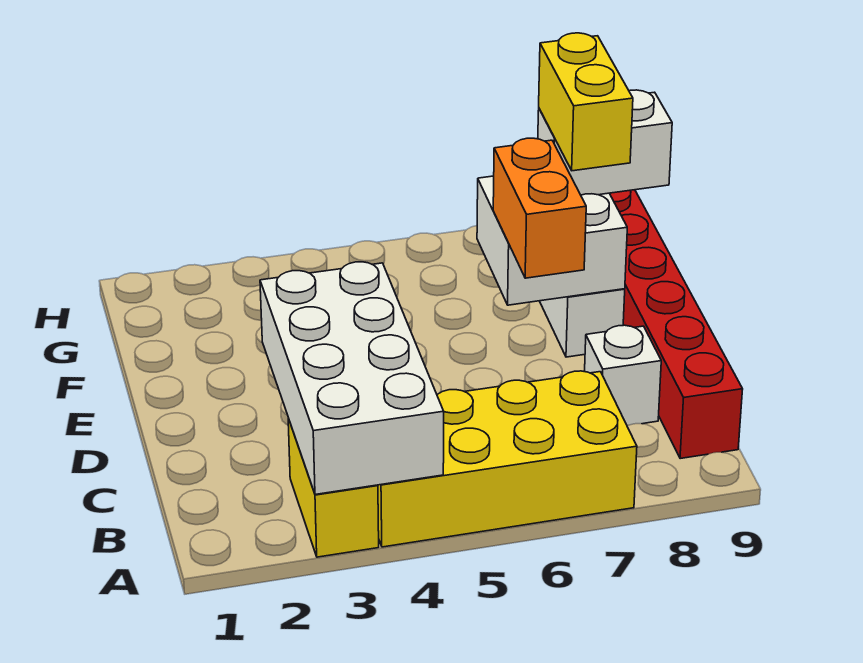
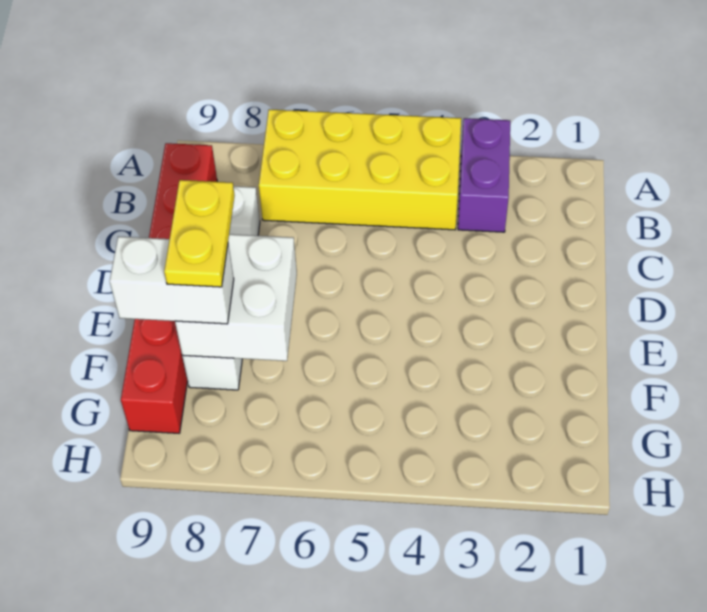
yellow brick A3:B3 level 1 -> purple brick A3:B3 level 1
white brick A3:D4 level 2 -> none
orange brick D7:E7 level 3 -> none
yellow brick E8:F8 level 4 -> yellow plate E8:F8 level 4

